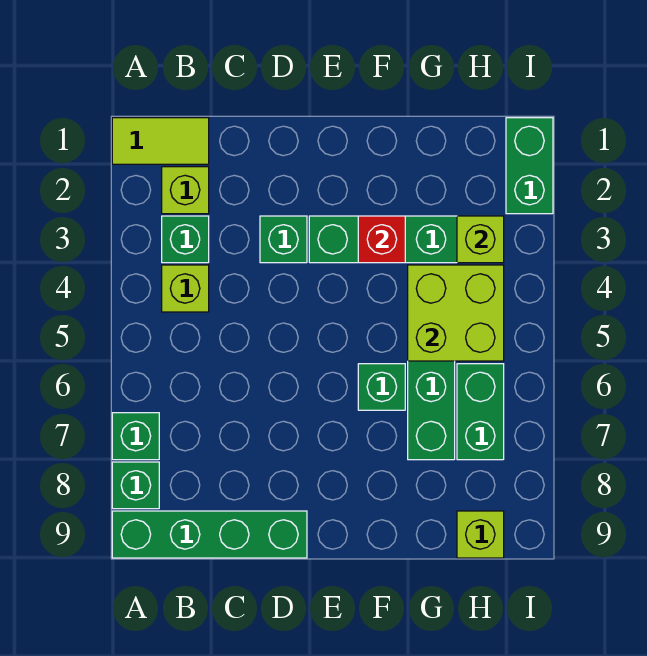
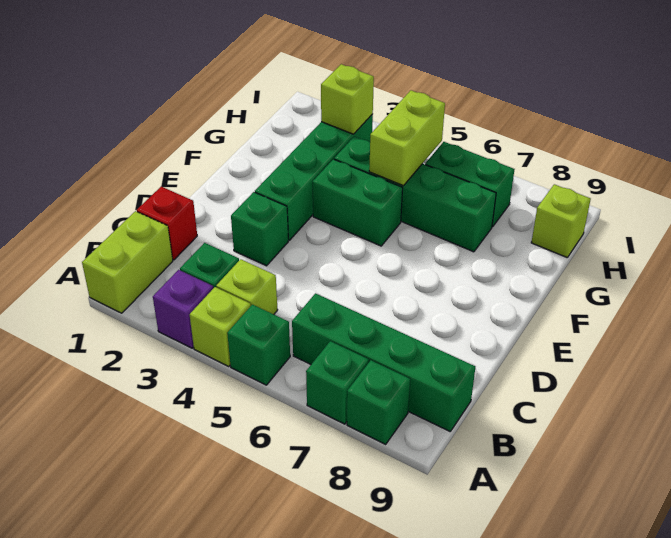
lime tile A1:B1 level 1 -> lime brick A1:B1 level 1
none -> purple brick A3 level 1
green brick A9:D9 level 1 -> green brick B6:B9 level 1
lime brick B2 level 1 -> lime brick A4 level 1
red brick F3 level 2 -> red brick C1 level 1
green brick F6 level 1 -> green brick A5 level 1
lime brick G4:H5 level 2 -> lime brick G5:H5 level 2
green brick I1:I2 level 1 -> green brick F4:F5 level 1

